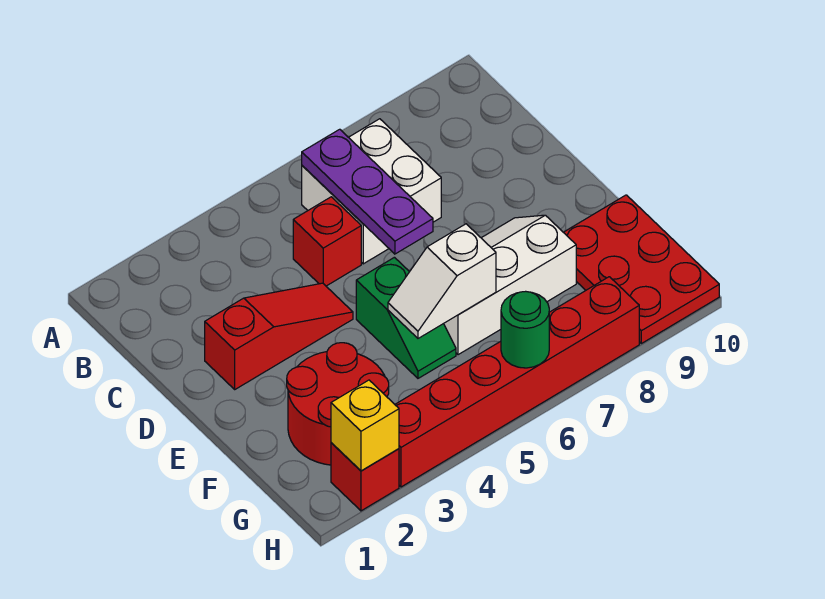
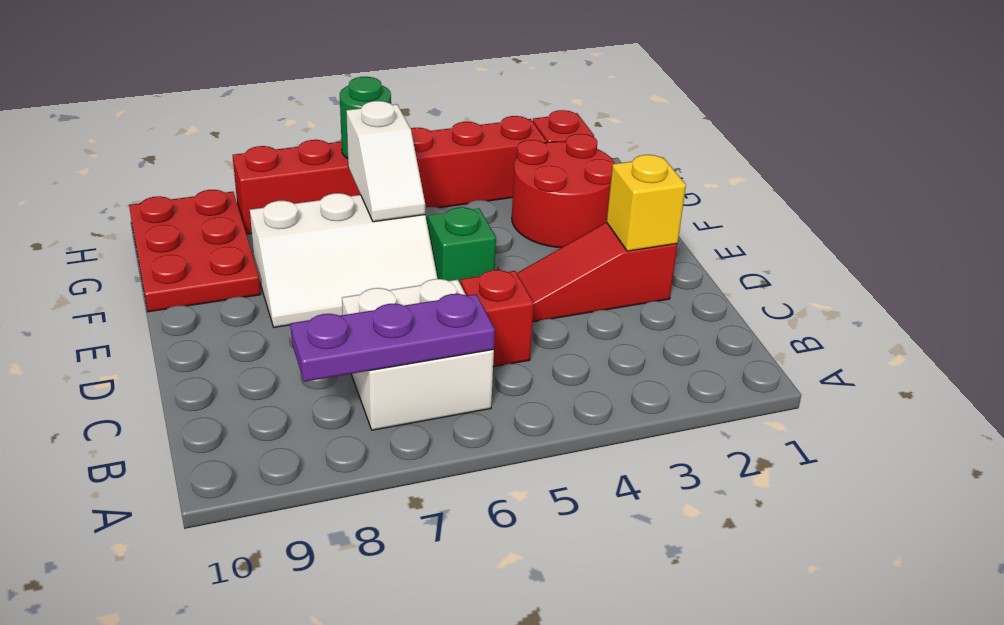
purple plate B6:D6 level 2 -> purple plate B6:B8 level 2
white slope F5:F6 level 2 top 6 -> white slope F6:G6 level 2 top G
yellow brick H2 level 2 -> yellow brick D2 level 2

